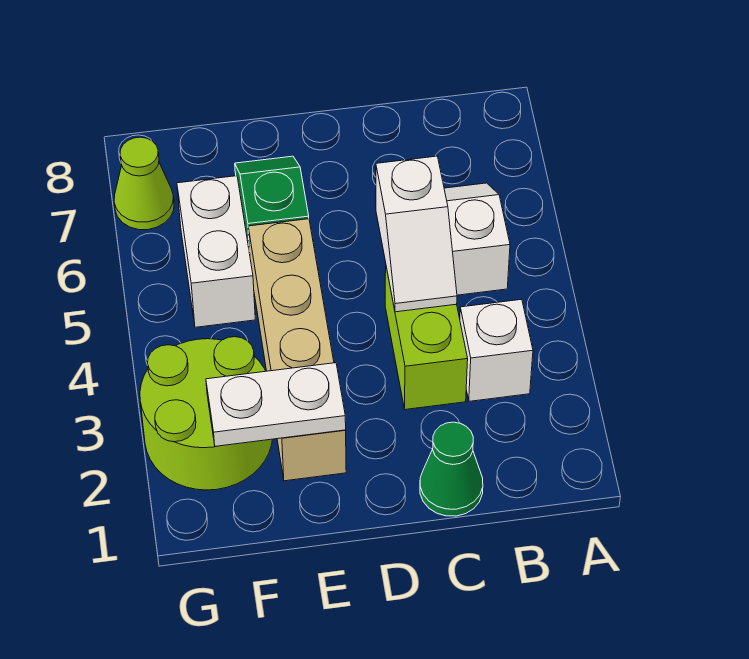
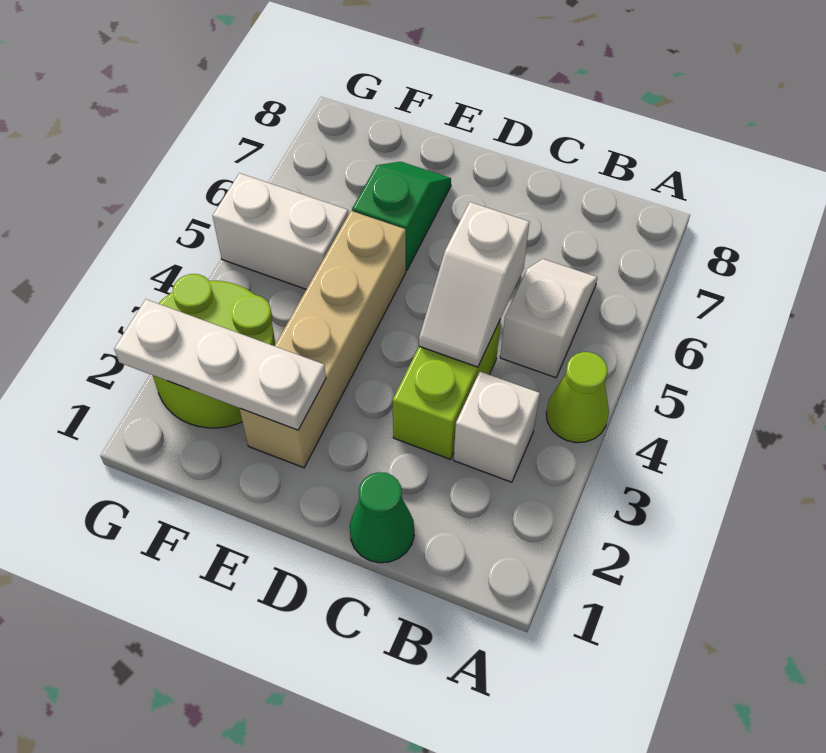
white plate E2:F2 level 2 -> white plate E2:G2 level 2
white brick F5:F6 level 1 -> white brick F5:G5 level 1
lime cone G7 level 1 -> lime cone A4 level 1

